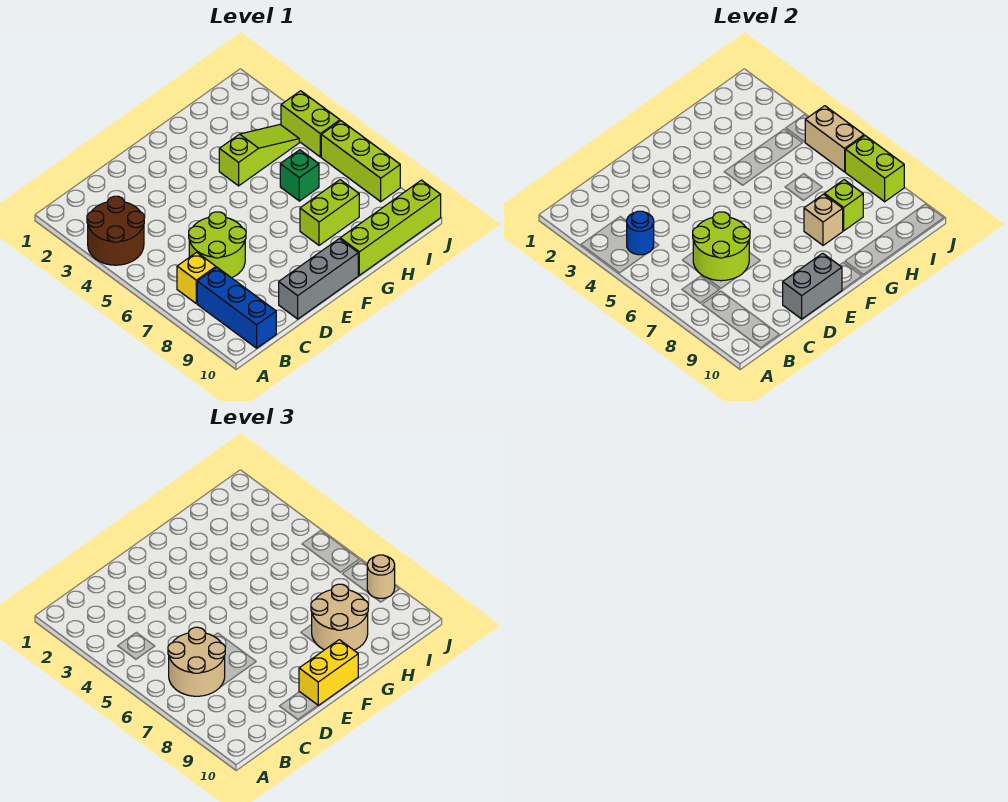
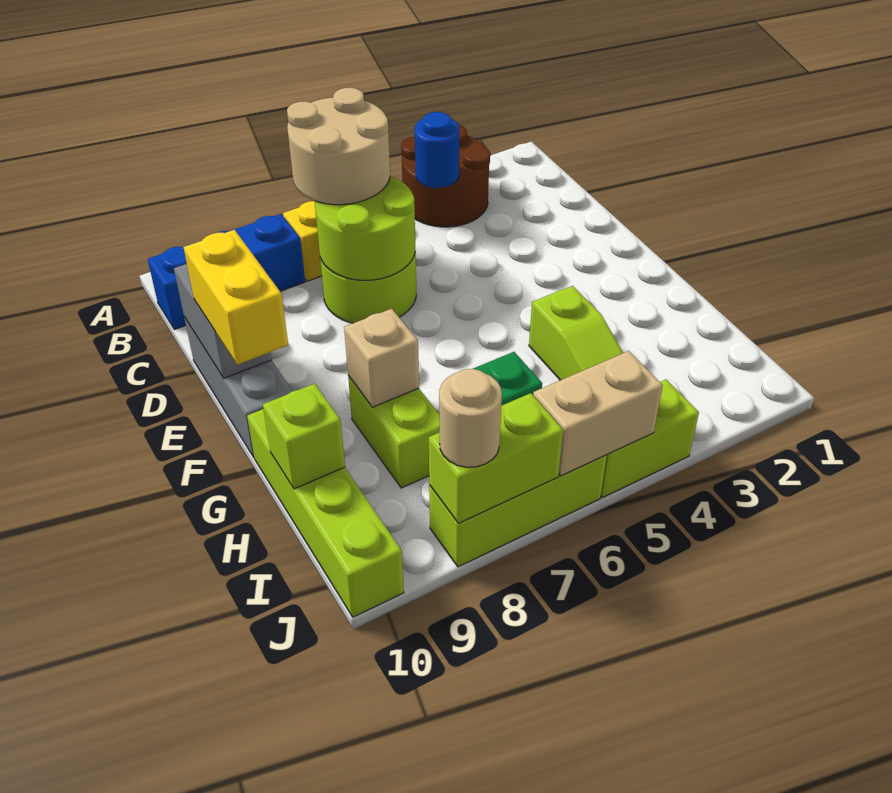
tan round brick G8:H9 level 3 -> none
lime brick H8 level 2 -> lime brick H10 level 2

